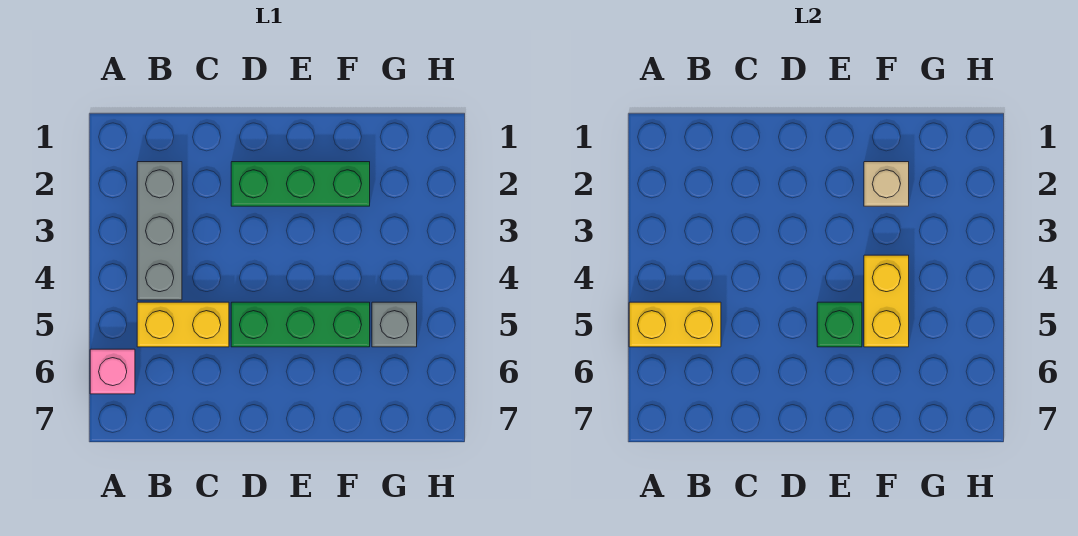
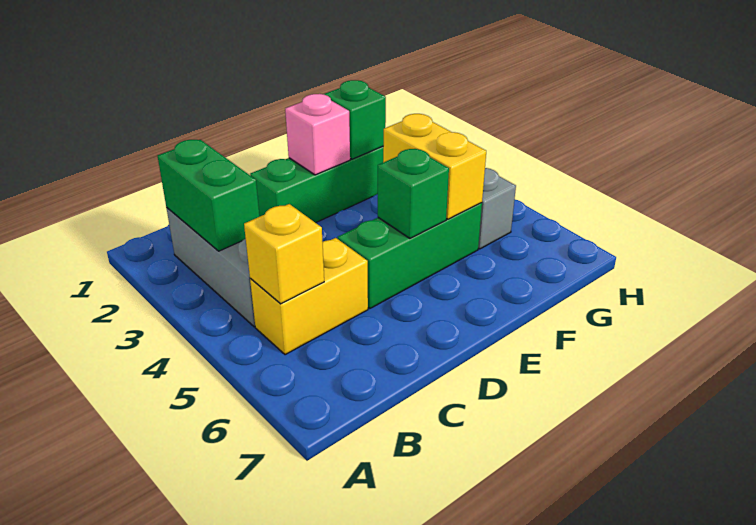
yellow brick A5:B5 level 2 -> yellow brick B5 level 2
pink brick A6 level 1 -> pink brick E2 level 2
none -> green brick B2:B3 level 2
tan brick F2 level 2 -> green brick F2 level 2

